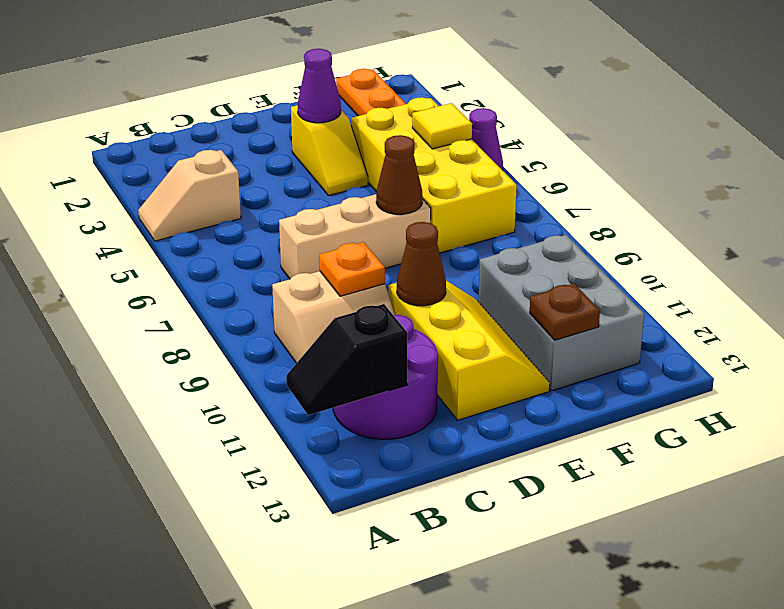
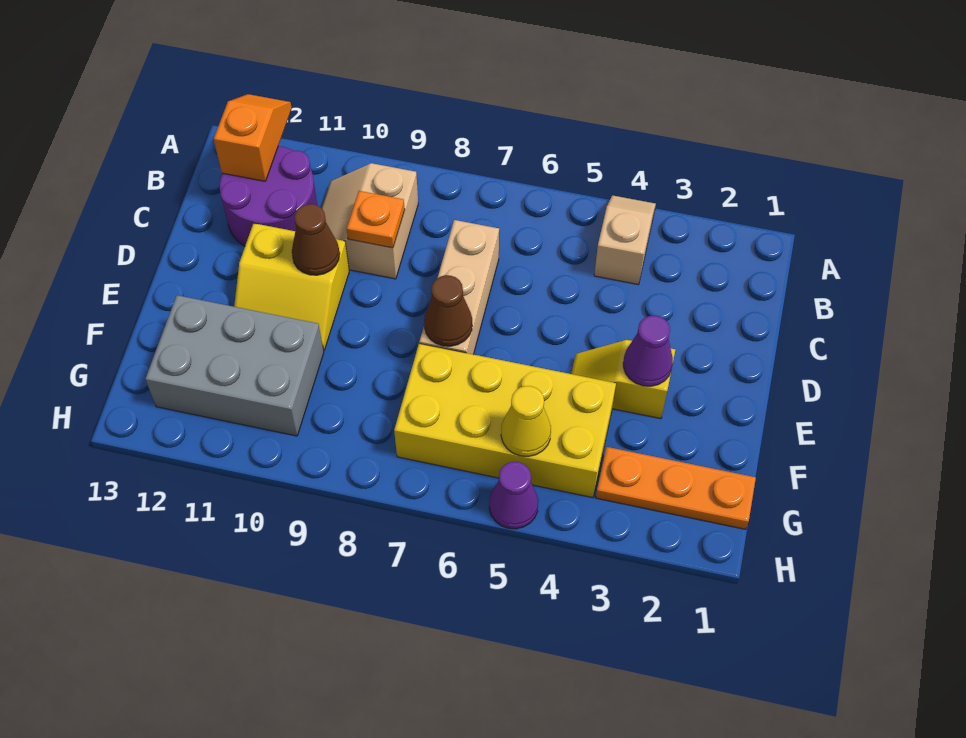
black slope A12:B12 level 2 top B -> orange slope A12:B12 level 2 top B
yellow slope D10:E12 level 1 top D -> yellow slope D10:E11 level 1 top D
brown plate F12 level 2 -> none
yellow tile G5 level 2 -> yellow cone G5 level 2

